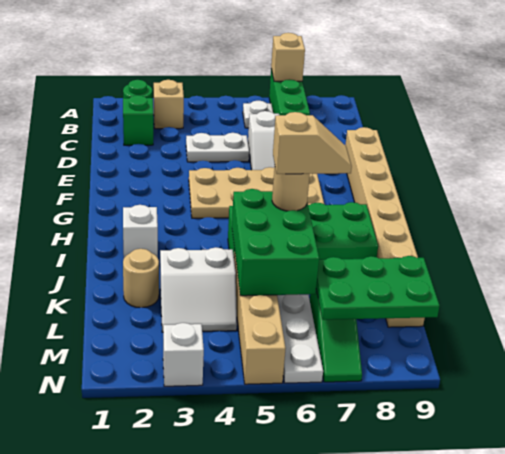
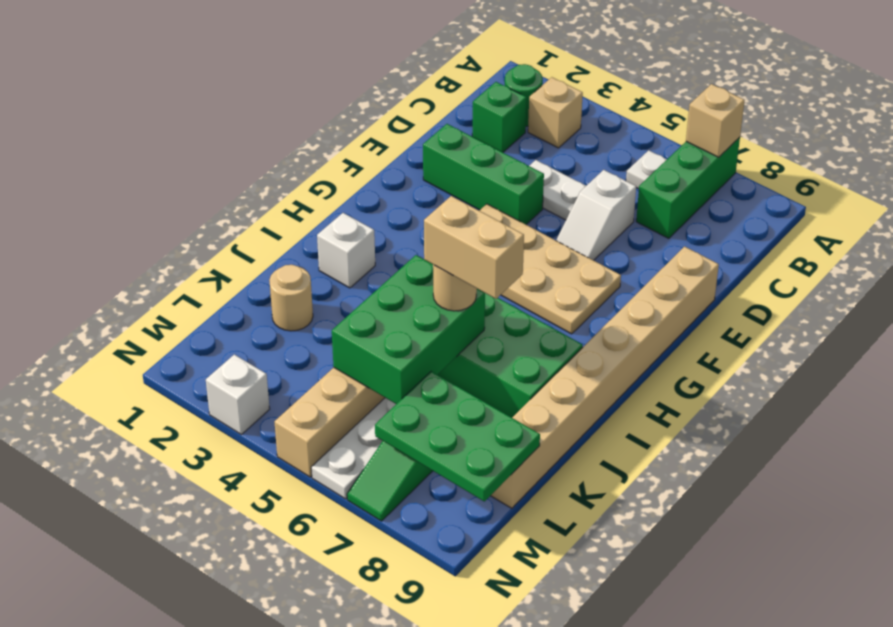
none -> green brick E2:E4 level 1
tan slope J6:J7 level 4 top 6 -> tan brick J6:J7 level 4
white slope K3:L4 level 1 top K -> none

